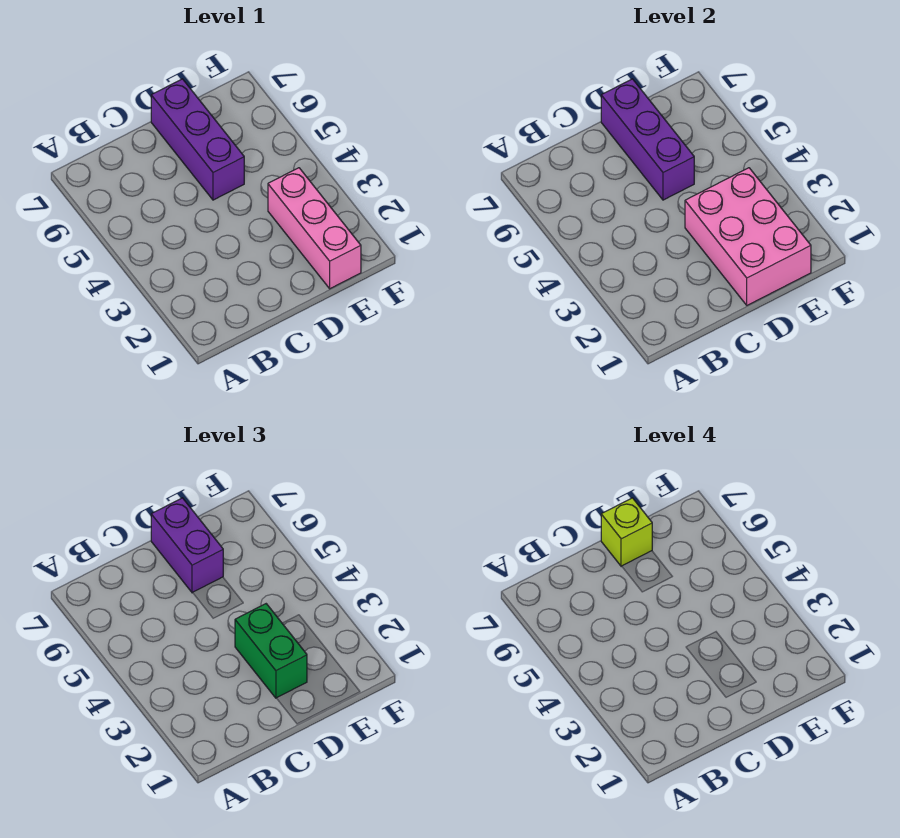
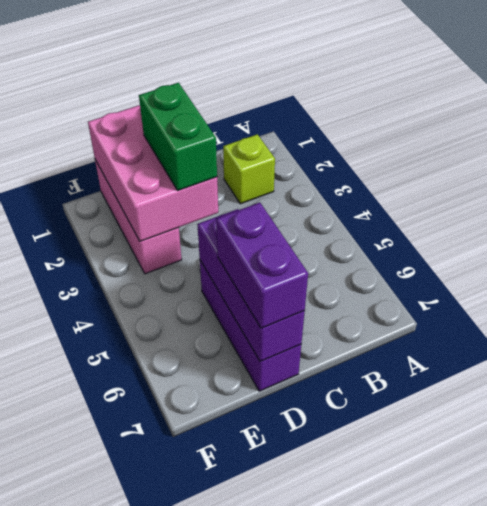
lime brick D7 level 4 -> lime brick B2 level 1

